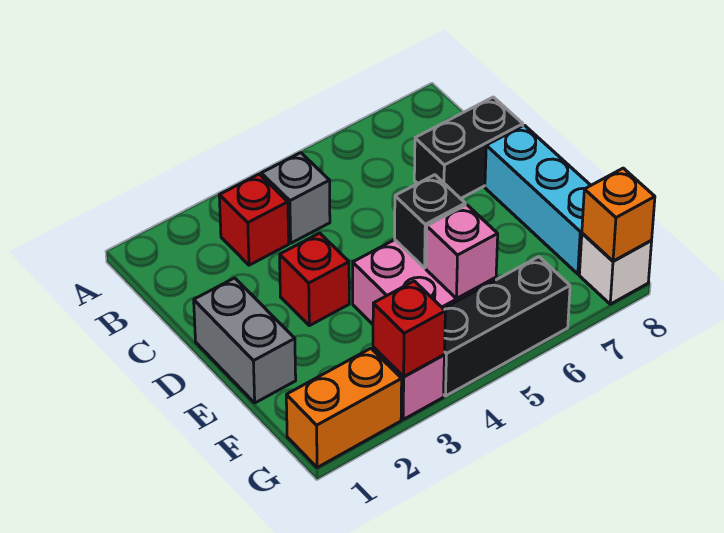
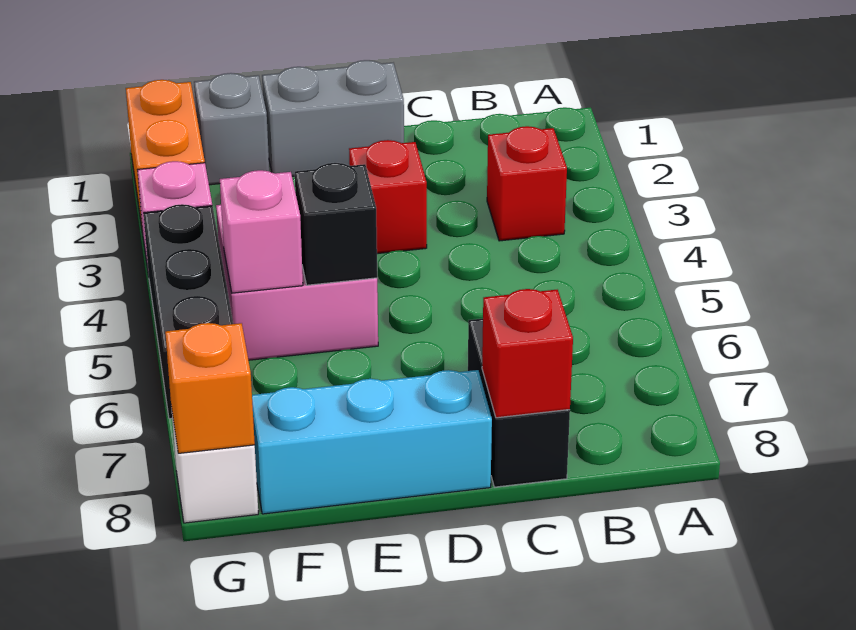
grey brick B4 level 1 -> grey brick F1 level 1
red brick G3 level 2 -> red brick C8 level 2

